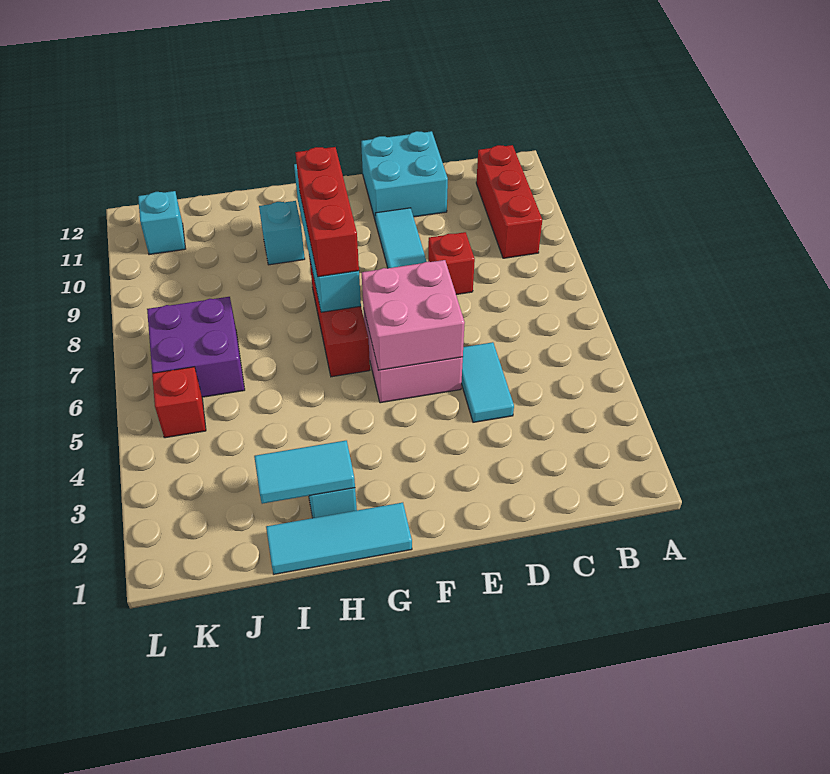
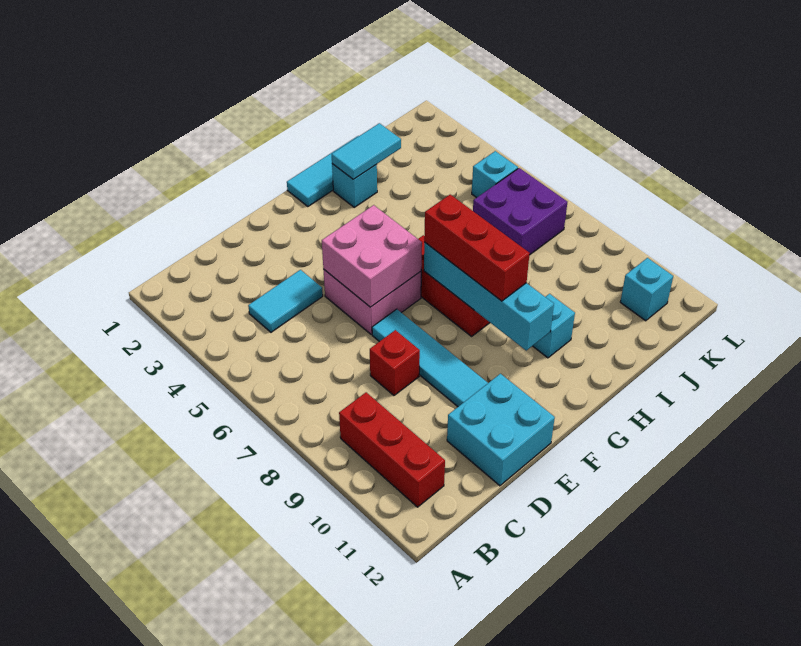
cyan tile D4:D5 level 1 -> cyan tile C4:D4 level 1
red brick K5 level 1 -> cyan brick K5 level 1

